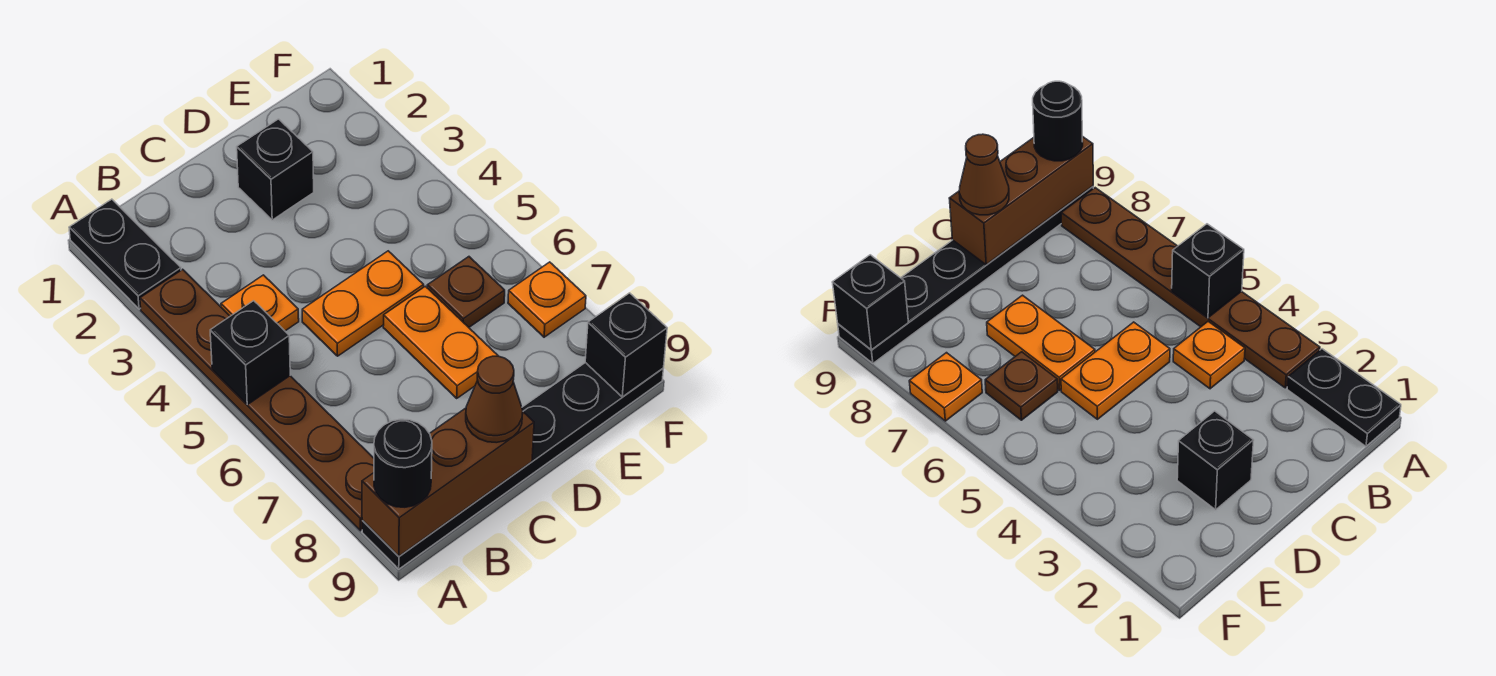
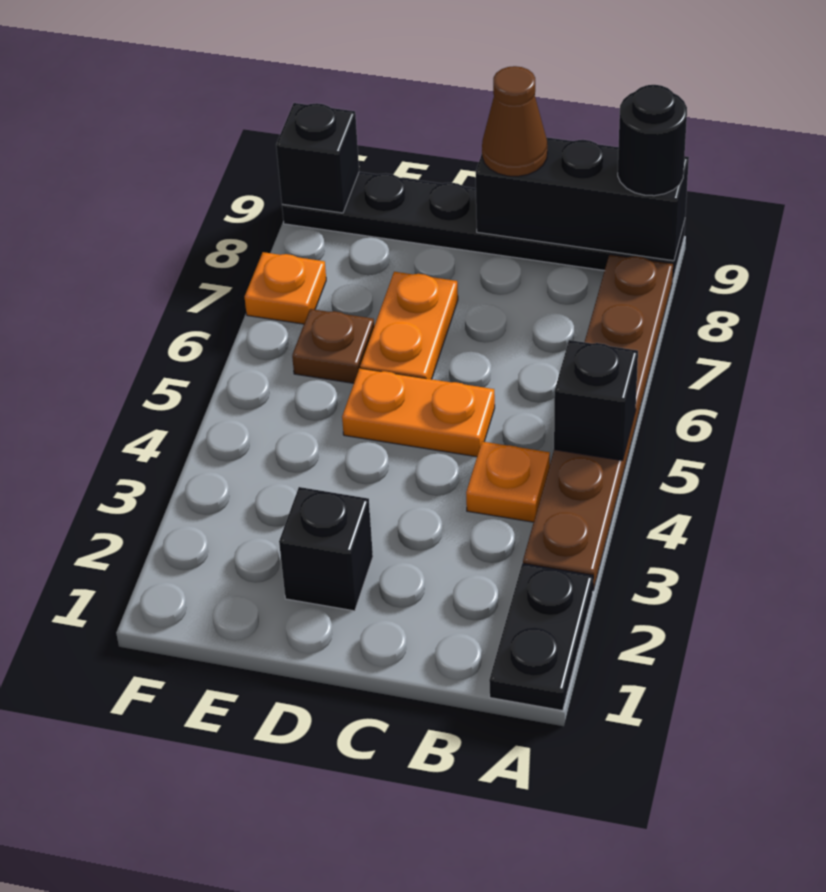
brown brick A9:C9 level 2 -> black brick A9:C9 level 2

